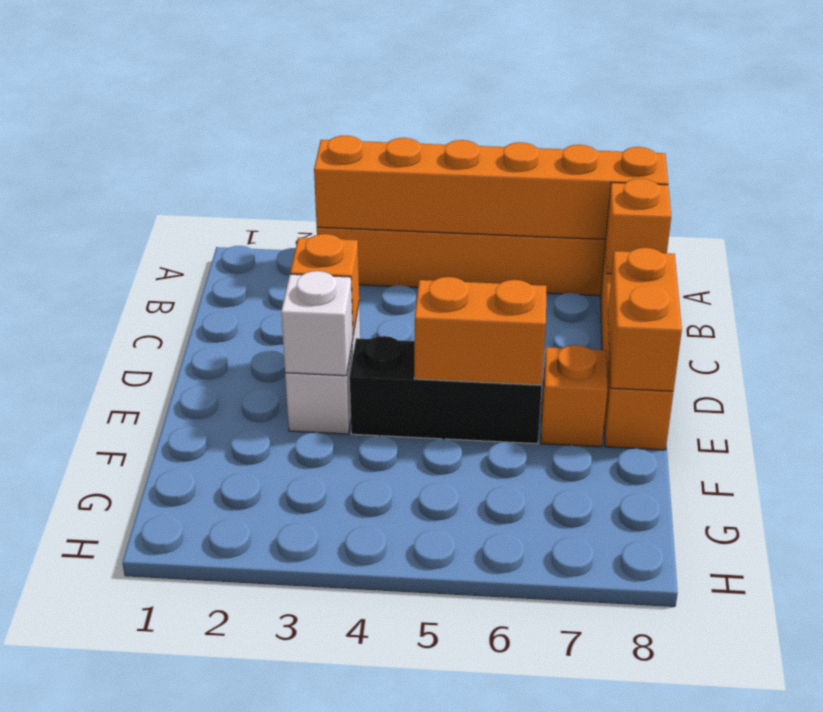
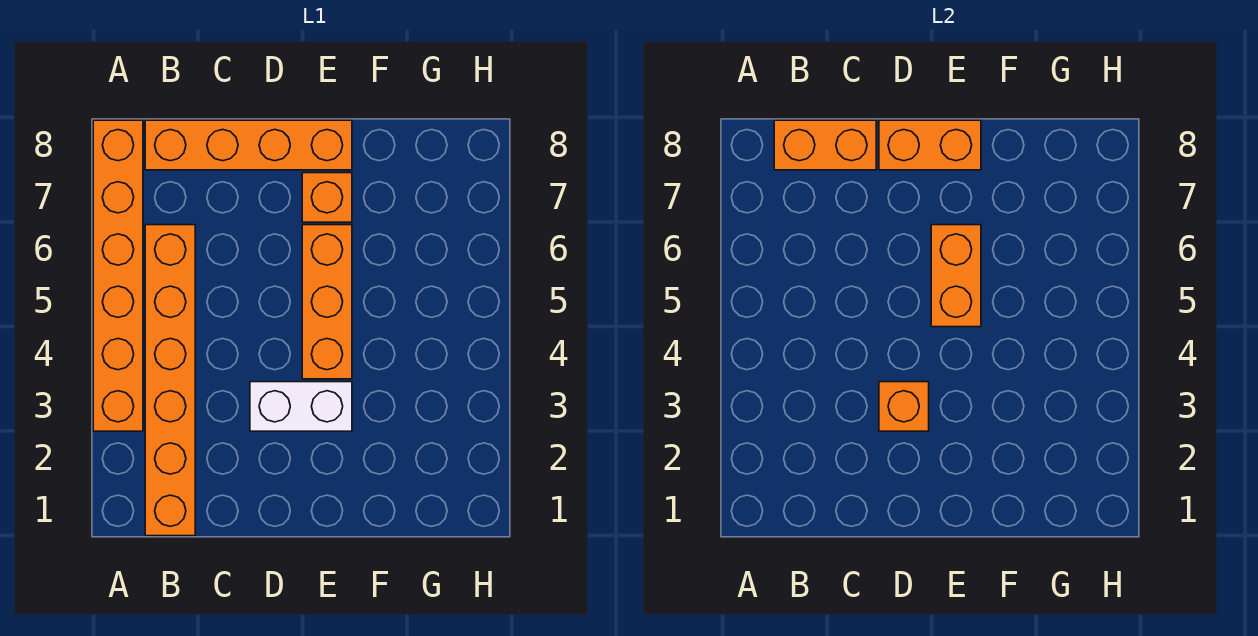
orange brick A3:A8 level 2 -> orange brick B1:B6 level 1
orange brick B8 level 2 -> orange brick B8:C8 level 2
white brick E3 level 2 -> none
black brick E4:E6 level 1 -> orange brick E4:E6 level 1

